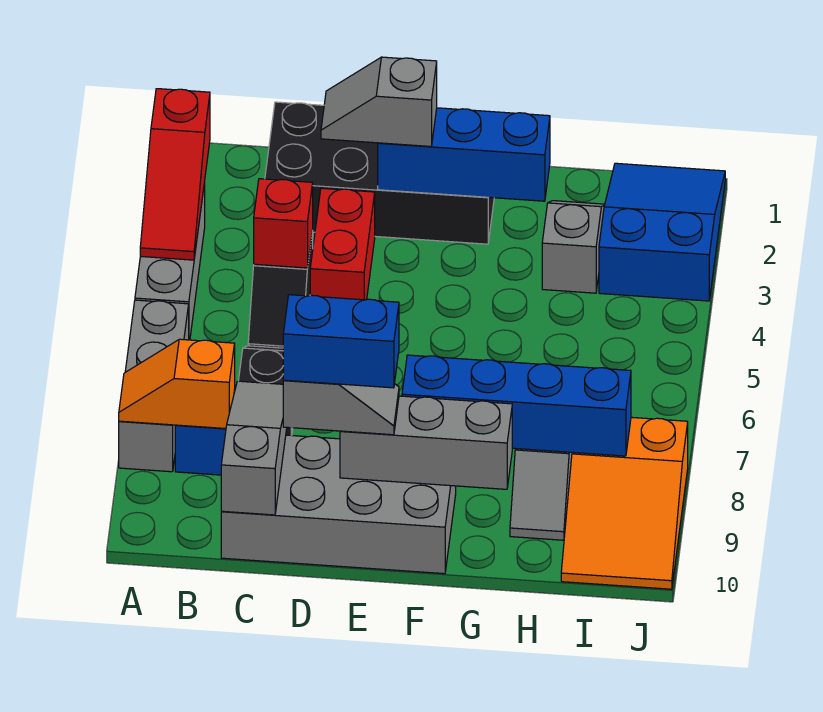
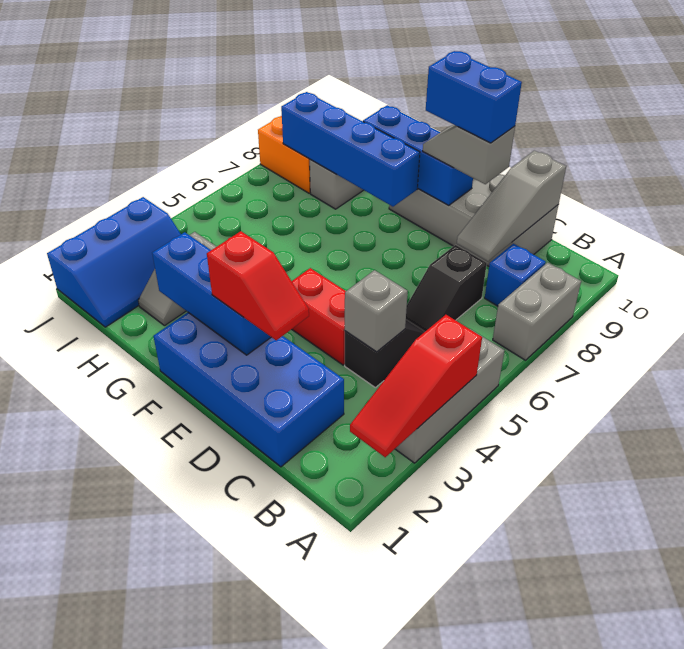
red slope A2:A4 level 2 top 2 -> red slope A2:A4 level 2 top 4
grey brick A6:A8 level 1 -> grey brick A7:A8 level 1
orange slope A8:B8 level 2 top B -> none
black brick C1:F2 level 1 -> blue brick C1:F2 level 1
red brick C4 level 2 -> grey brick C4 level 2
grey slope D2:E2 level 3 top E -> red slope D2:E2 level 3 top E
red brick D3:D4 level 1 -> red brick D4:E4 level 1
grey brick E9:G9 level 2 -> blue brick E9:G9 level 2
blue slope I1:J3 level 1 top 3 -> blue slope I1:J3 level 1 top J

